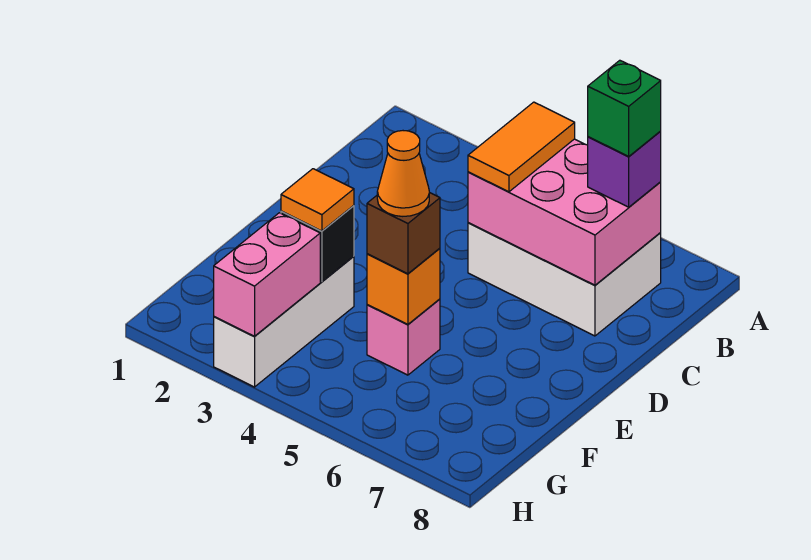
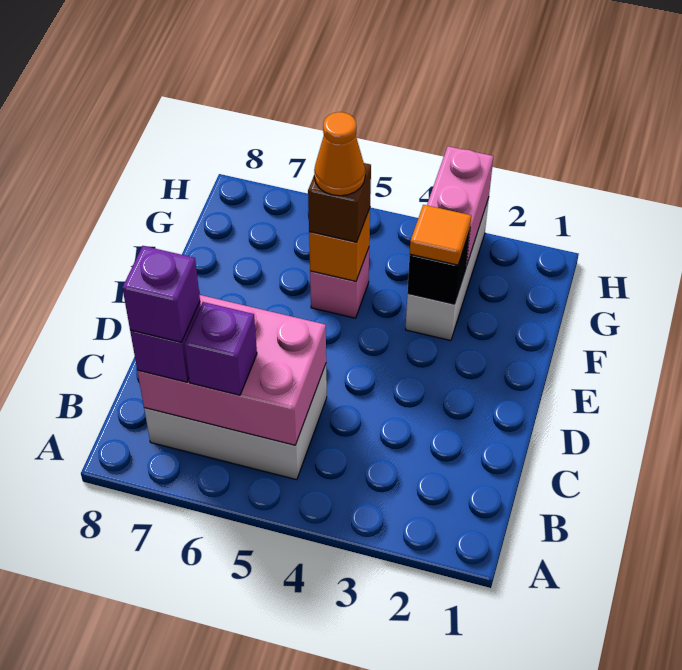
orange tile B5:C5 level 3 -> none
none -> purple brick B6 level 3
green brick B7 level 4 -> purple brick B7 level 4

